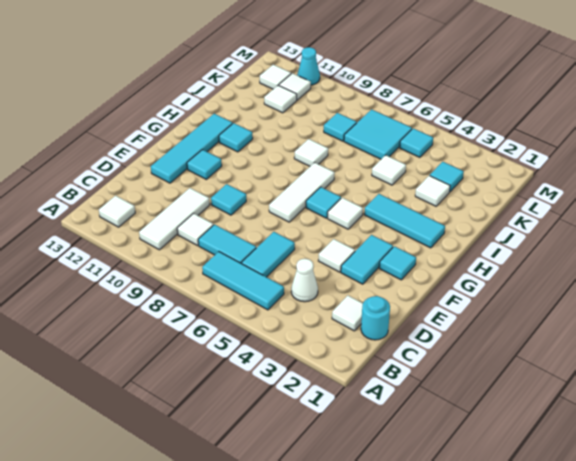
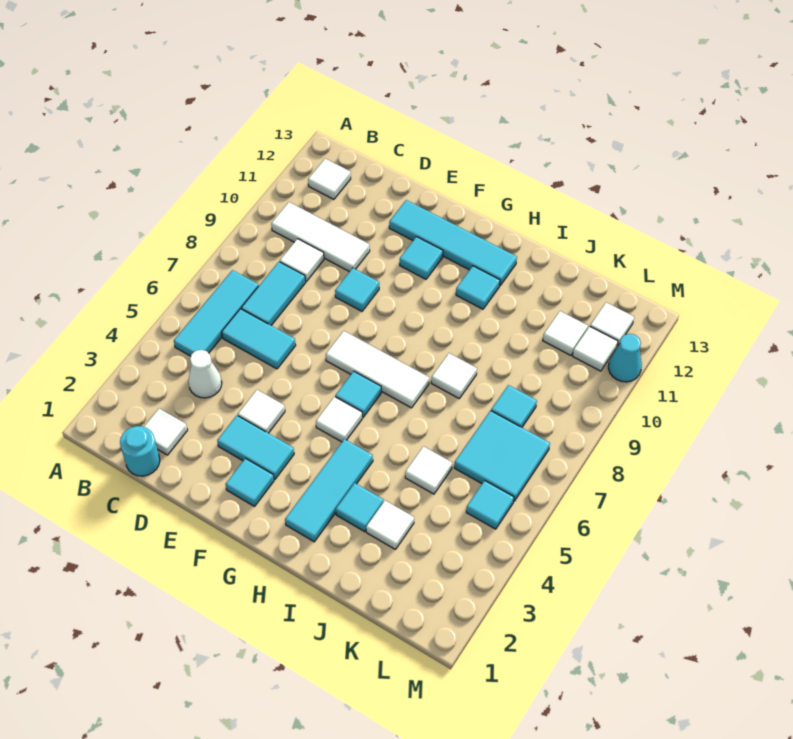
cyan tile K3 level 1 -> cyan tile I3 level 1

